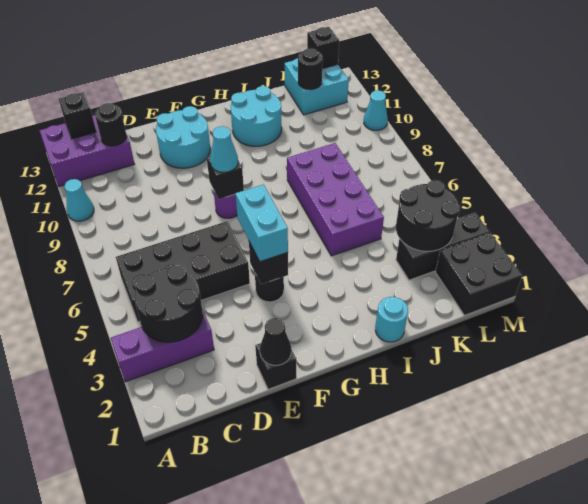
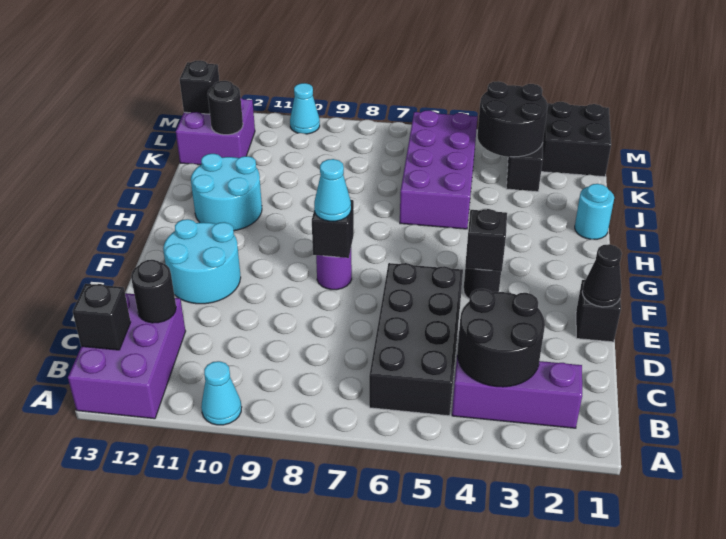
purple brick A3:C3 level 1 -> purple brick B2:B4 level 1
cyan brick F4:F5 level 3 -> none
purple brick I5:J8 level 1 -> purple brick I5:L6 level 1
cyan brick K12:L13 level 1 -> purple brick K12:L13 level 1

